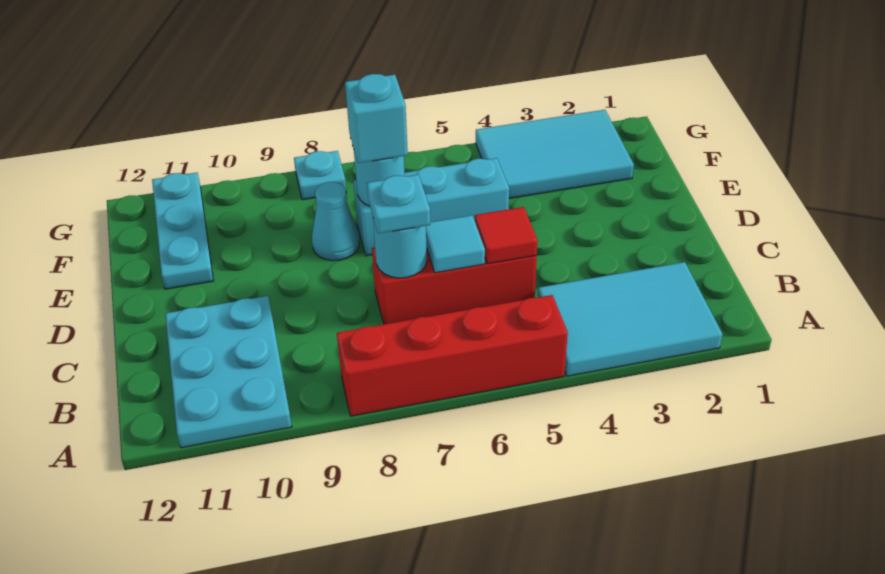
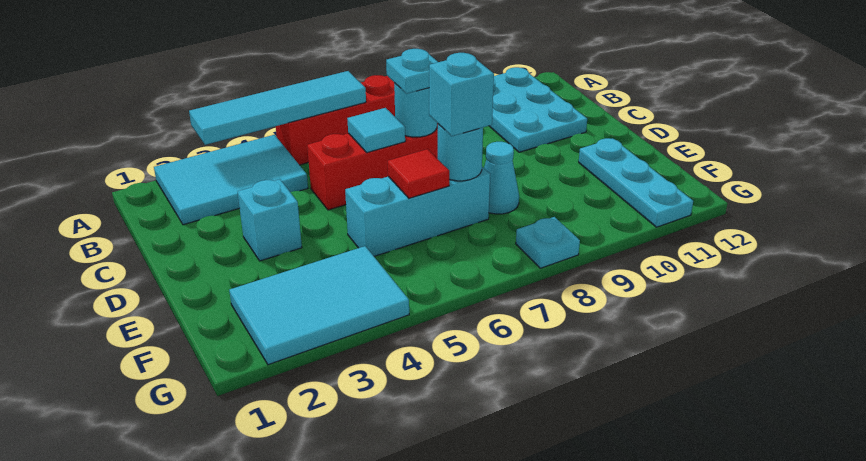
none -> cyan tile A3:A6 level 2
red tile C5 level 2 -> red tile E6 level 2
none -> cyan brick D3 level 1

